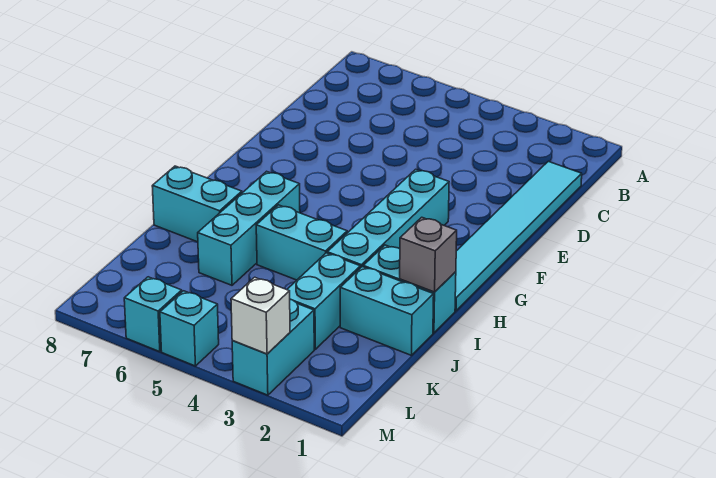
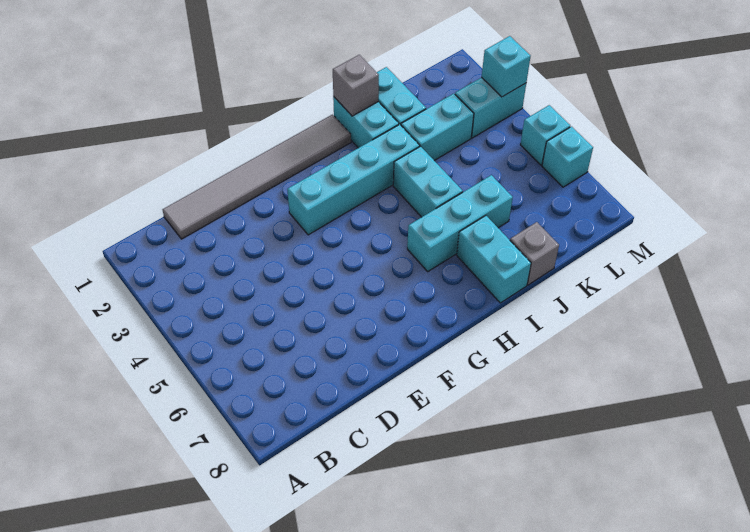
cyan tile C1:H1 level 1 -> grey tile C1:H1 level 1
none -> grey brick J8 level 1
white brick M3 level 2 -> cyan brick M3 level 2

